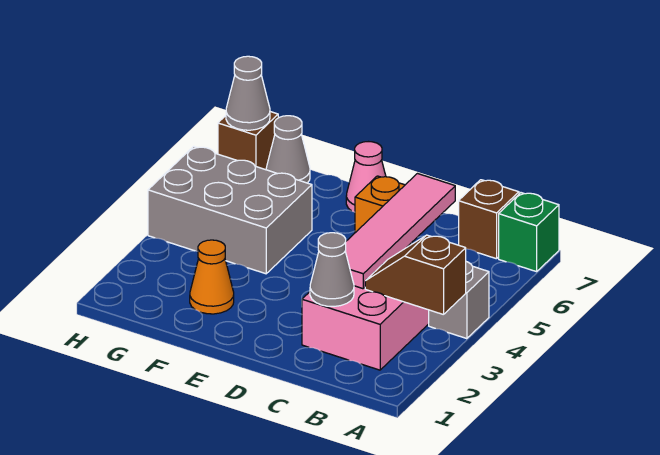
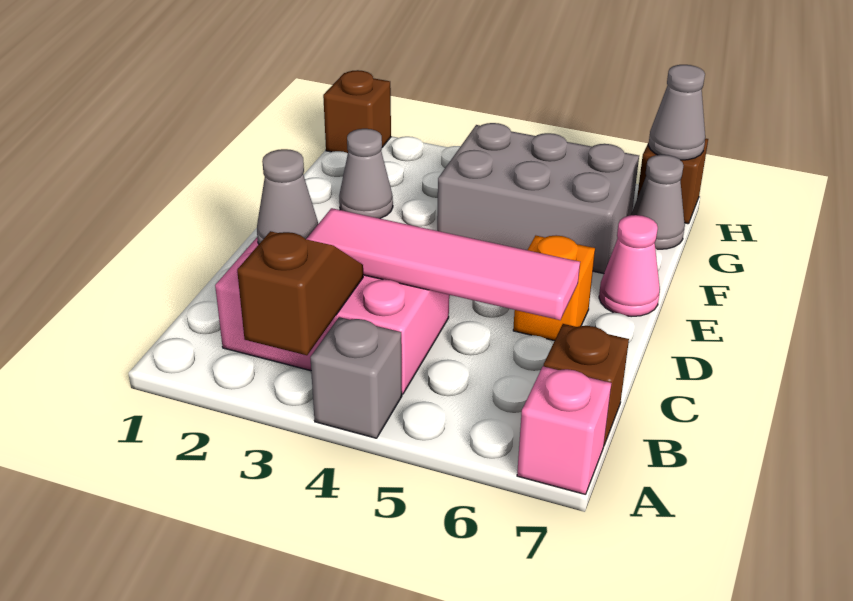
green brick A7 level 1 -> pink brick A7 level 1
orange cone F2 level 1 -> grey cone F2 level 1
grey brick F4:H5 level 1 -> grey brick F4:G6 level 1
none -> brown brick H1 level 1

